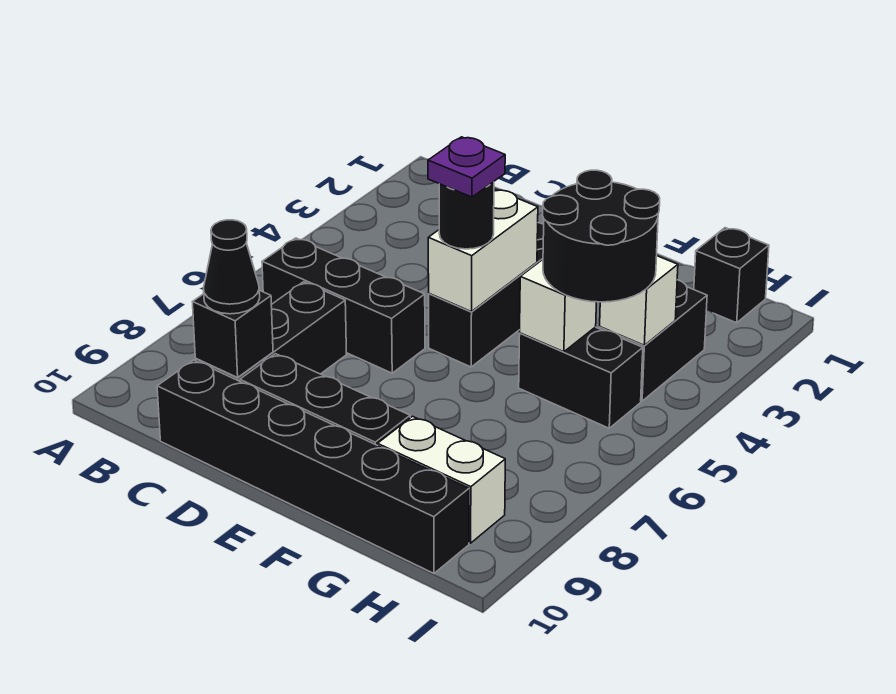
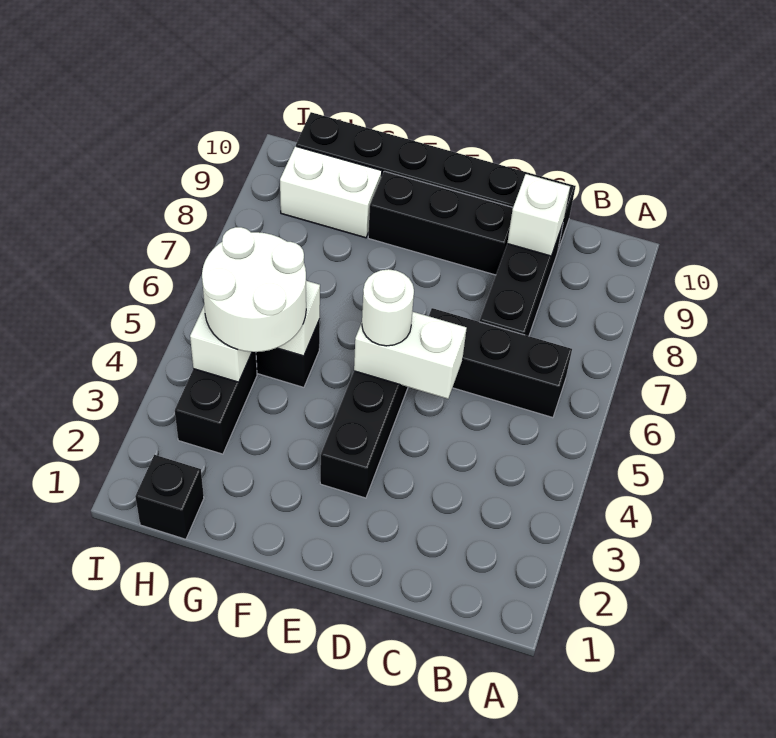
black brick C9 level 2 -> white brick C9 level 2
black cone C9 level 3 -> none
white brick E4:E5 level 2 -> white brick D5:E5 level 2
black round brick E5 level 3 -> white round brick E5 level 3
purple plate E5 level 4 -> none
black round brick G4:H5 level 3 -> white round brick G4:H5 level 3

